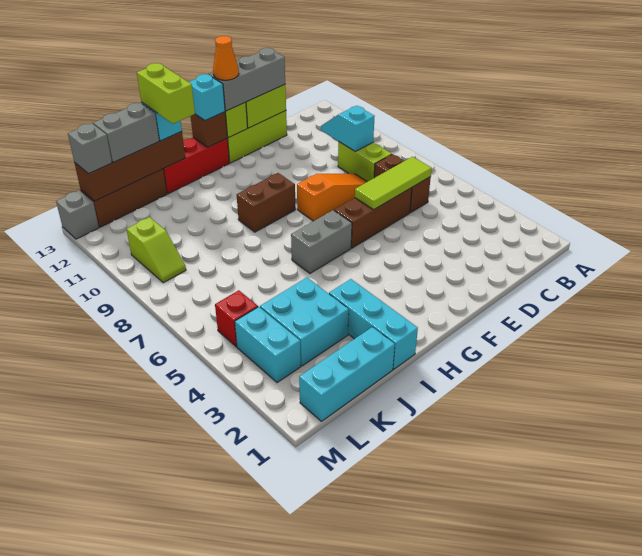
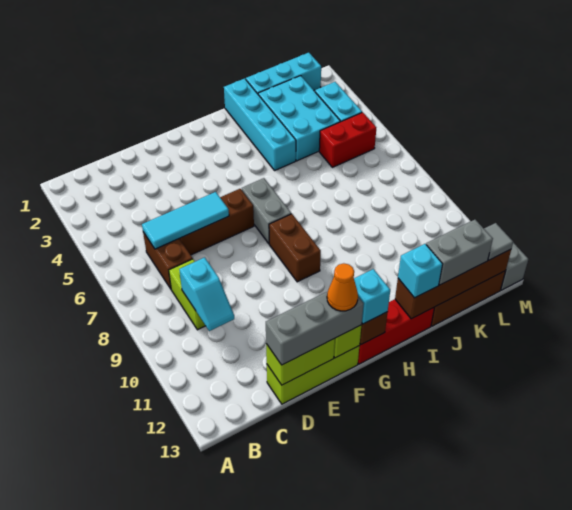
lime tile C6:E6 level 2 -> cyan tile C6:E6 level 2
orange slope D8:F8 level 1 top F -> none
grey brick G6:H6 level 1 -> grey brick G6:G7 level 1
brown brick G9:H9 level 1 -> brown brick G8:G9 level 1
cyan brick I1:I3 level 1 -> cyan brick I1:I4 level 1
lime brick I12:I13 level 4 -> none
cyan brick J3:K4 level 1 -> cyan brick J2:K4 level 1
red brick L5 level 1 -> red brick K5:L5 level 1
lime slope L9:L10 level 1 top 10 -> none
grey brick L13 level 3 -> grey tile L13 level 3

